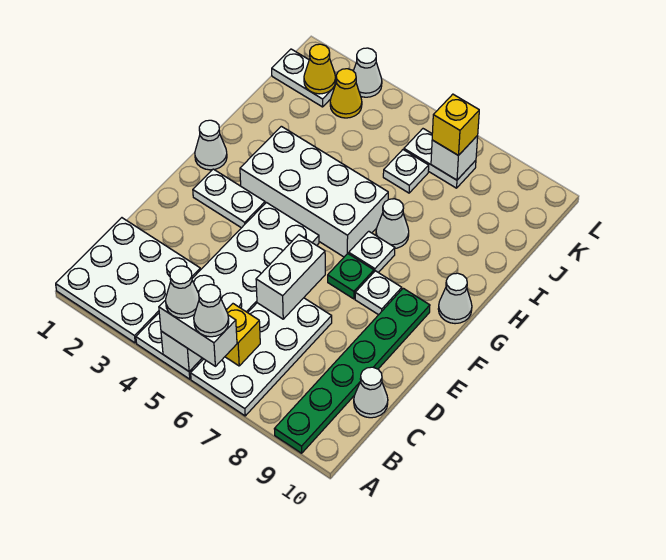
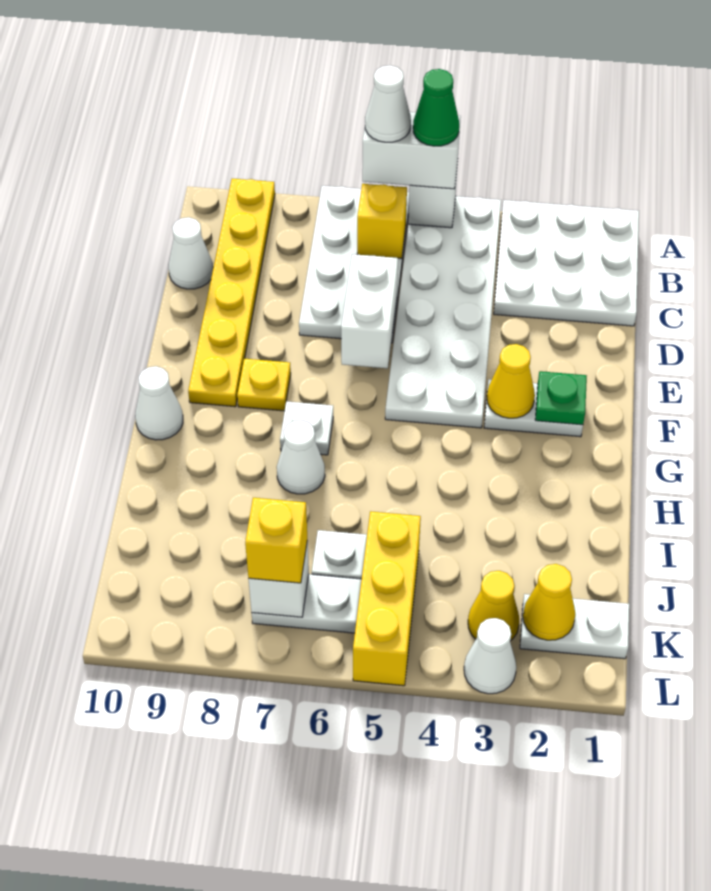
white cone A5 level 4 -> green cone A5 level 4
green plate A9:F9 level 1 -> yellow plate A9:F9 level 1
none -> yellow cone F3 level 2
green plate F7 level 1 -> green plate F2 level 2
white plate F8 level 1 -> yellow plate F8 level 1
white cone G1 level 1 -> none
white brick G3:H6 level 1 -> none
none -> yellow brick J5:L5 level 1

